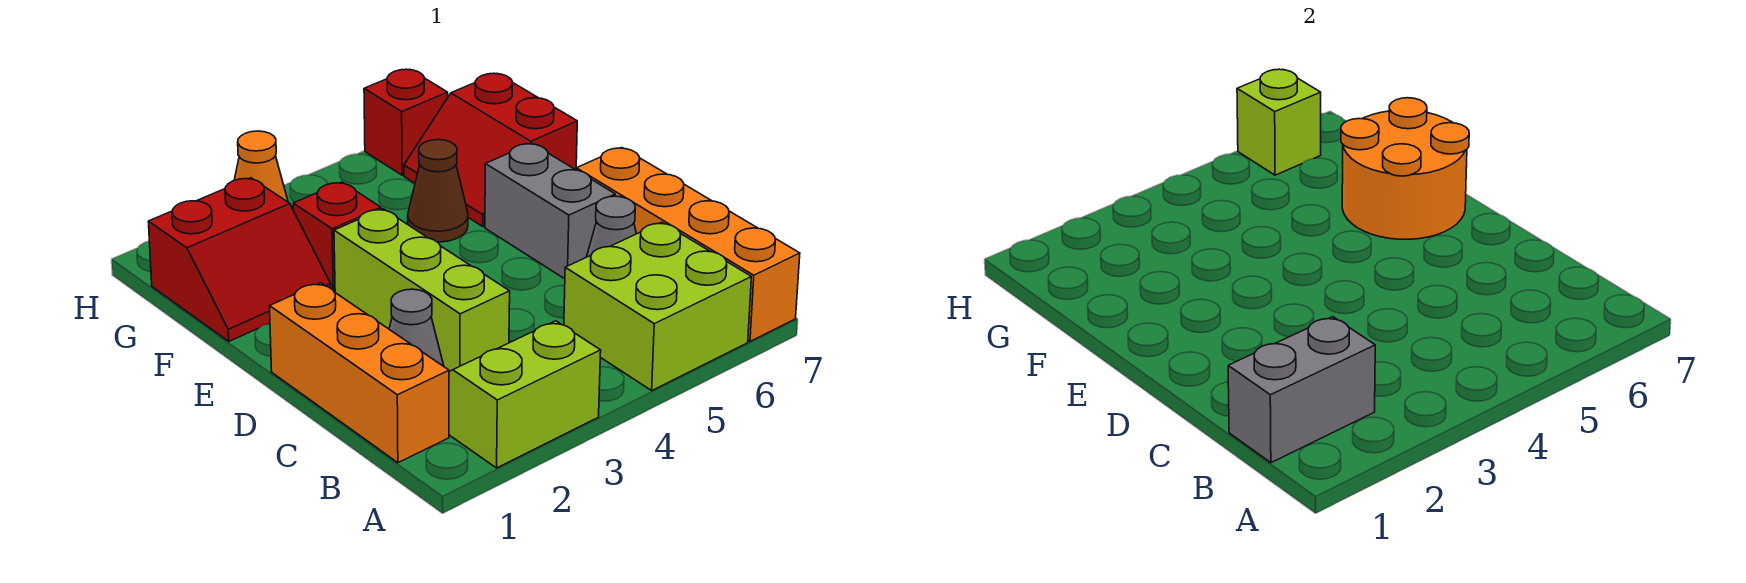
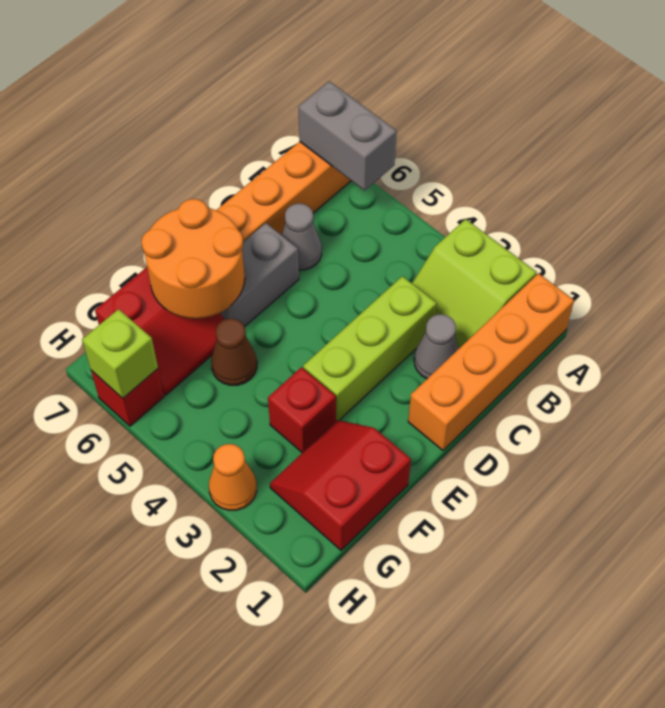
lime brick A5:B6 level 1 -> none
orange brick B1:D1 level 1 -> orange brick A1:D1 level 1
grey brick B1:B2 level 2 -> grey brick A6:A7 level 2
red slope F1:G2 level 1 top G -> red slope F1:G2 level 1 top 1

